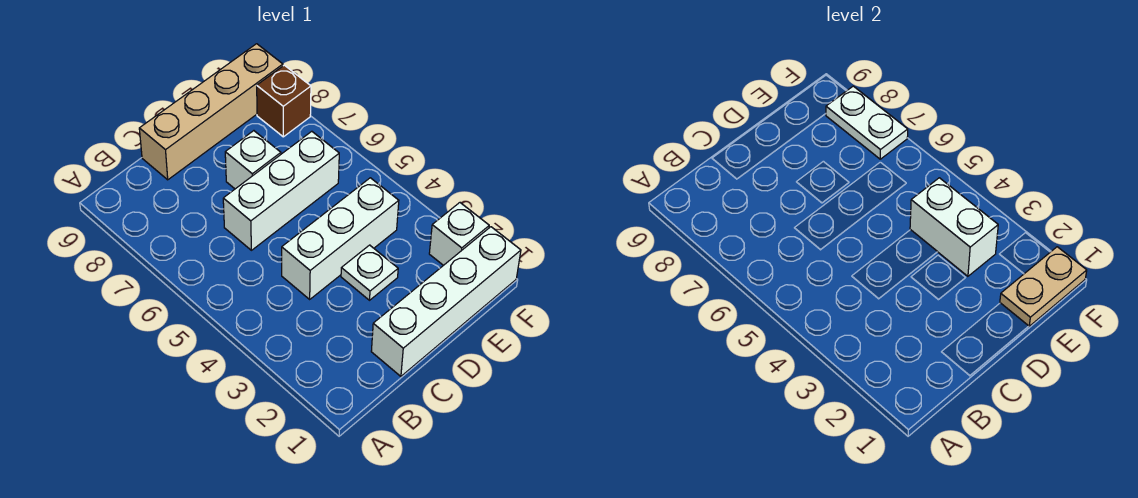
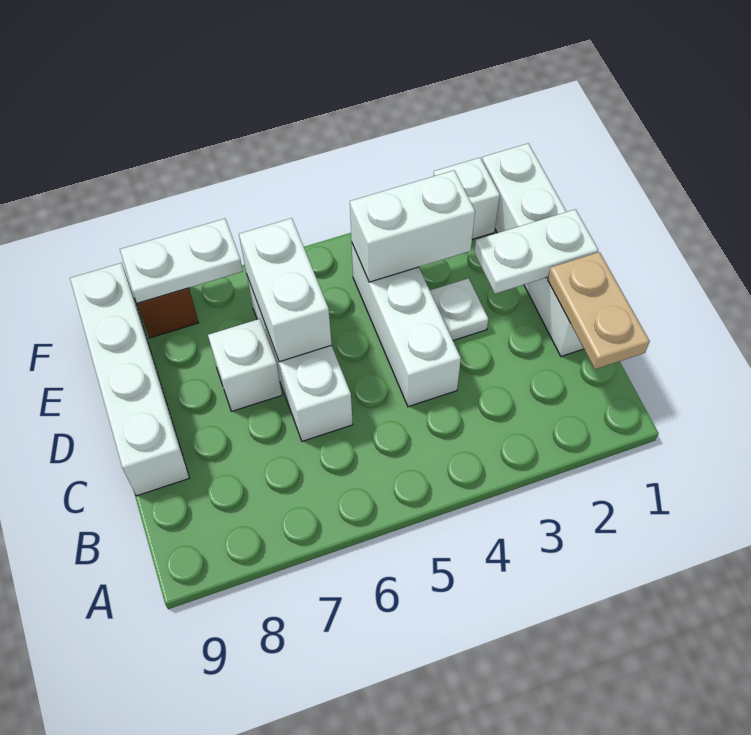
tan brick C9:F9 level 1 -> white brick C9:F9 level 1
none -> white plate D1:D2 level 2
none -> white brick D6:E6 level 2
tan plate E1:F1 level 2 -> tan plate B1:C1 level 2

